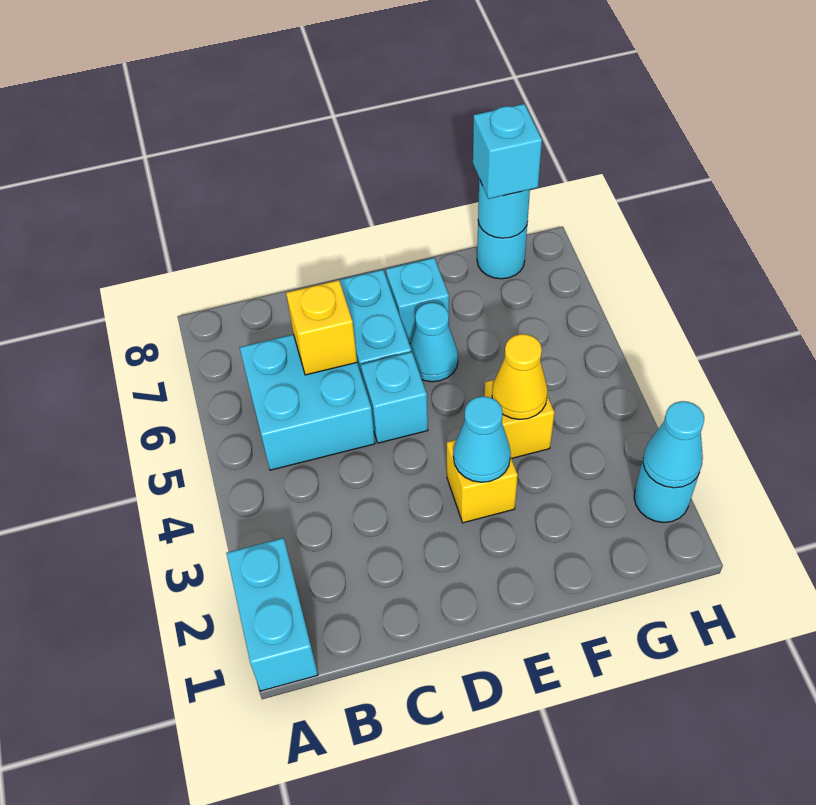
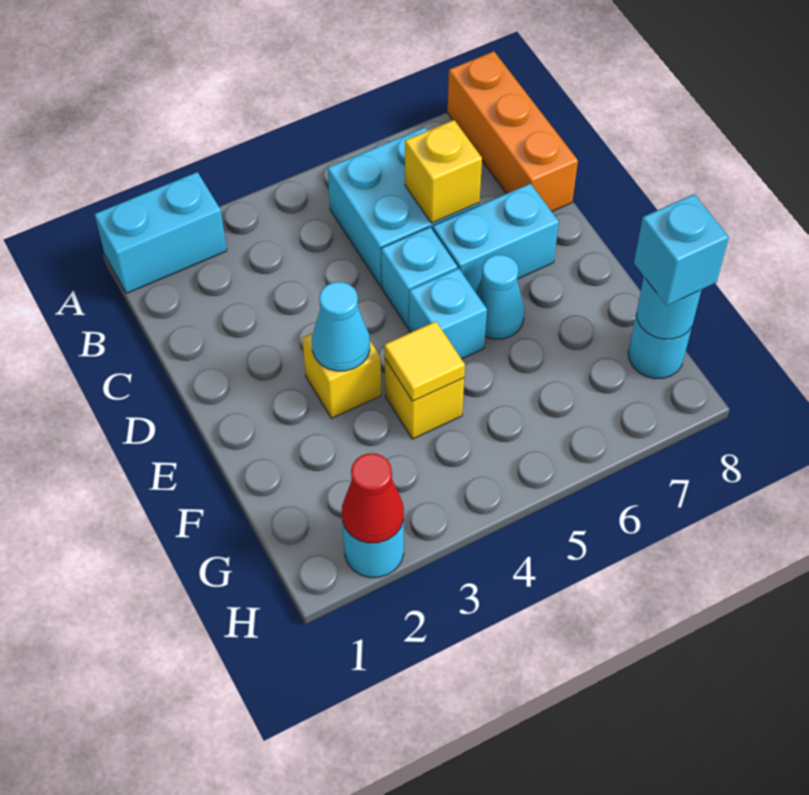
none -> orange brick A8:C8 level 1
cyan brick E7 level 1 -> cyan brick E5 level 1
yellow cone F4 level 2 -> yellow tile F4 level 2
cyan cone H2 level 2 -> red cone H2 level 2

